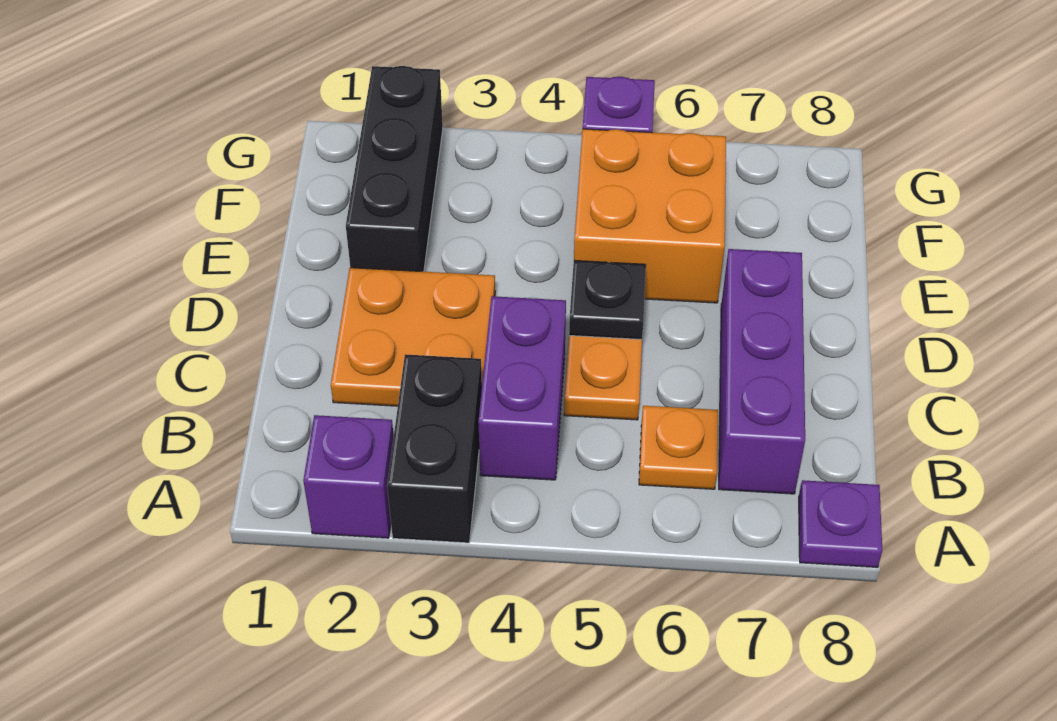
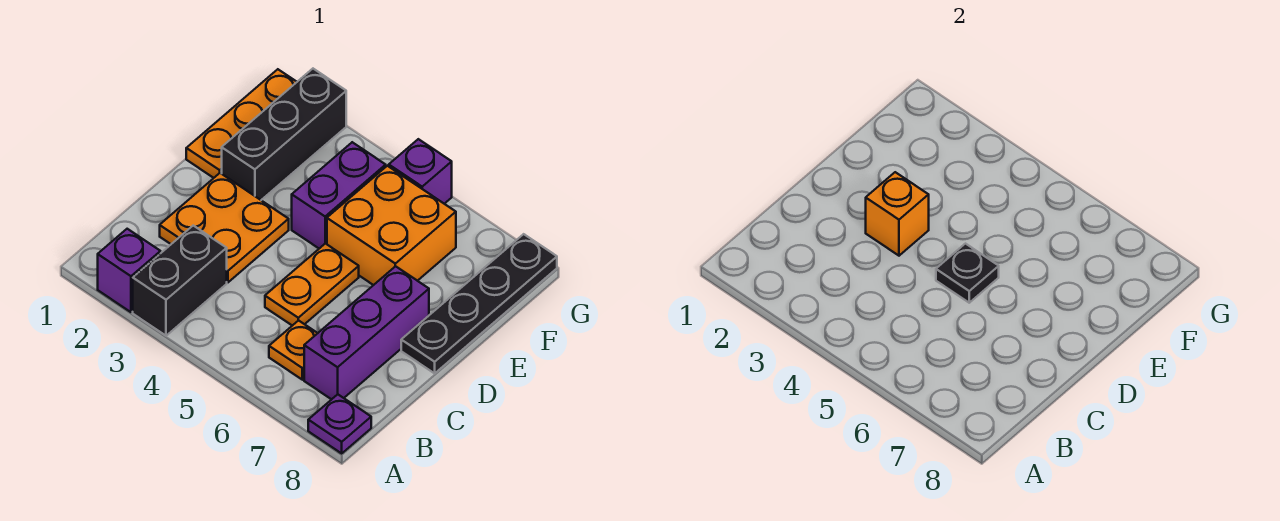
purple brick B4:C4 level 1 -> purple brick E4:F4 level 1
none -> orange brick D3 level 2
none -> black plate D8:G8 level 1
none -> orange plate E1:G1 level 1

